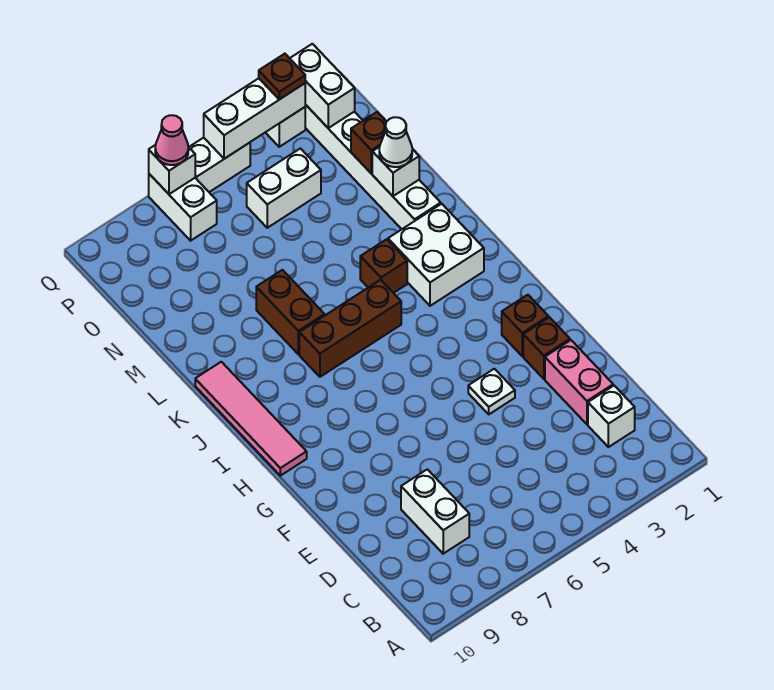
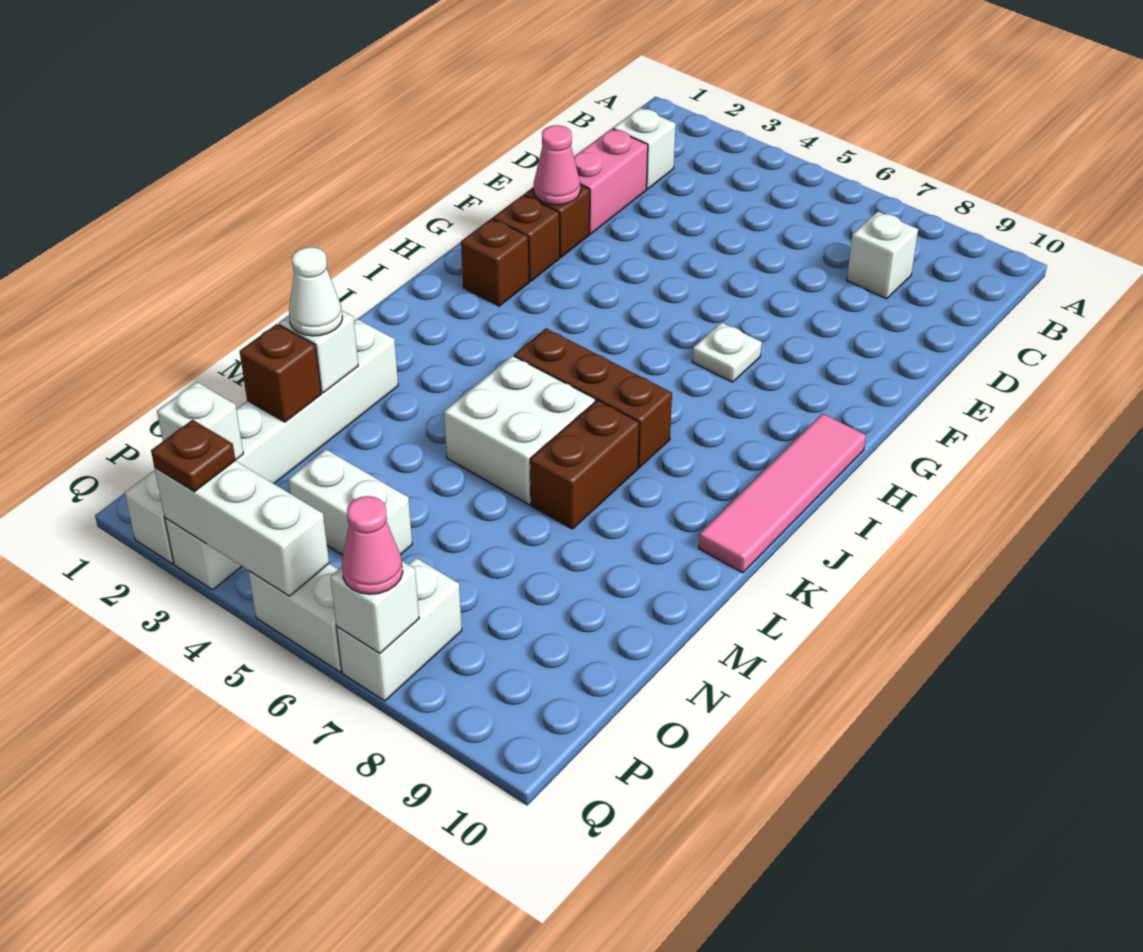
white brick C8:D8 level 1 -> white brick C8 level 1
none -> pink cone F2 level 2
white plate F4 level 1 -> white plate G7 level 1
white brick J2:K3 level 1 -> white brick K5:L6 level 1
brown brick K4 level 1 -> brown brick H2 level 1
white brick P2:Q2 level 2 -> white brick P2 level 2

